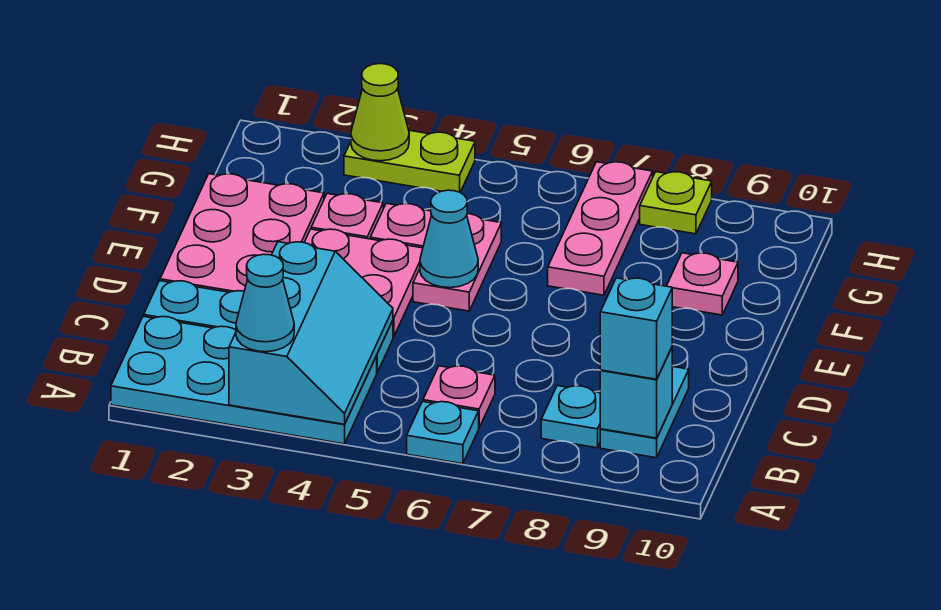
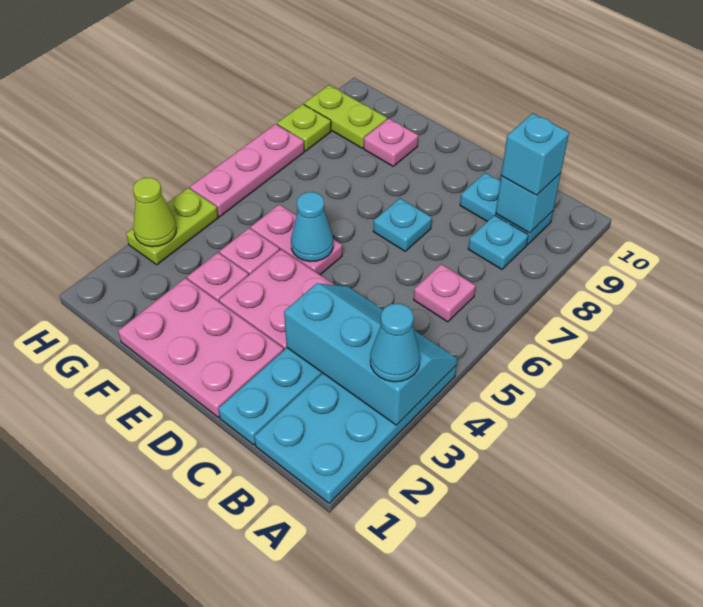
cyan plate A6 level 1 -> cyan plate D7 level 1
pink plate F7:H7 level 1 -> pink plate H5:H7 level 1
none -> lime plate G9:H9 level 1

